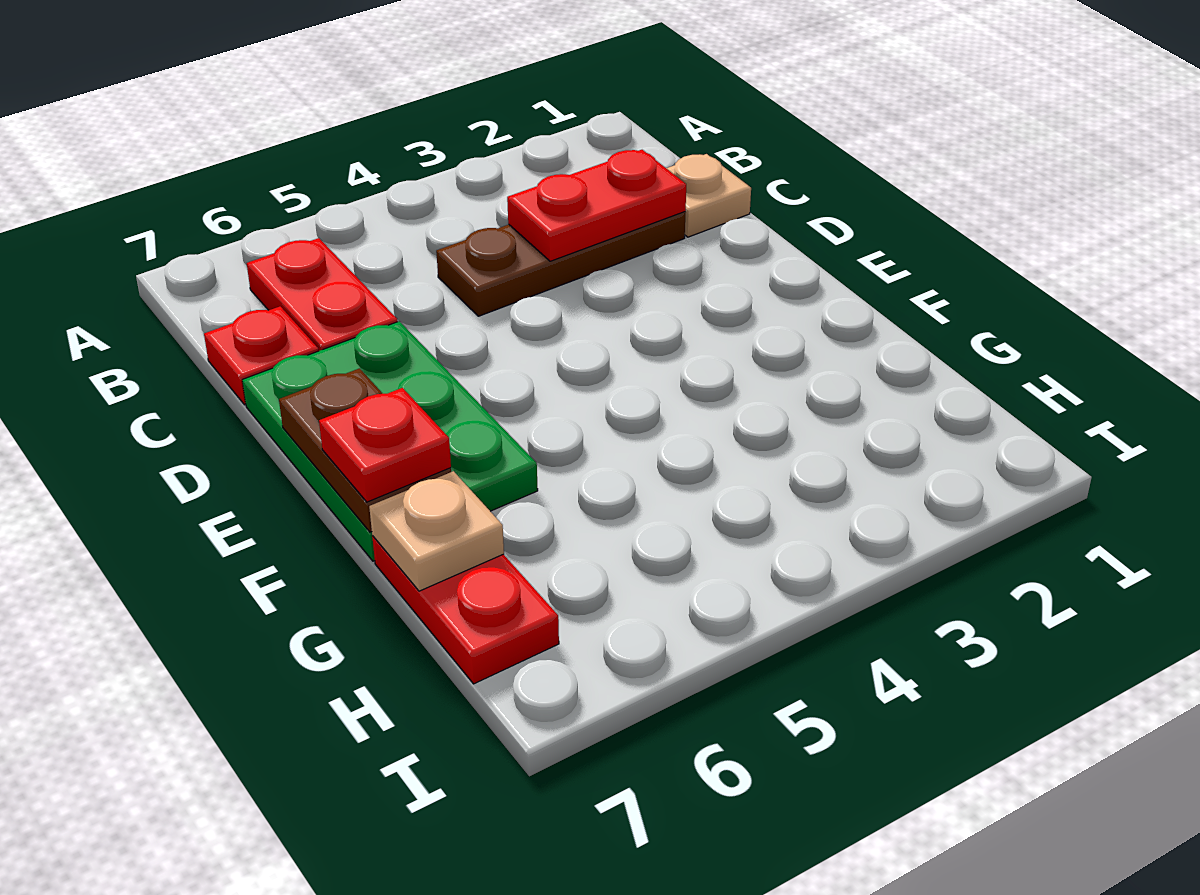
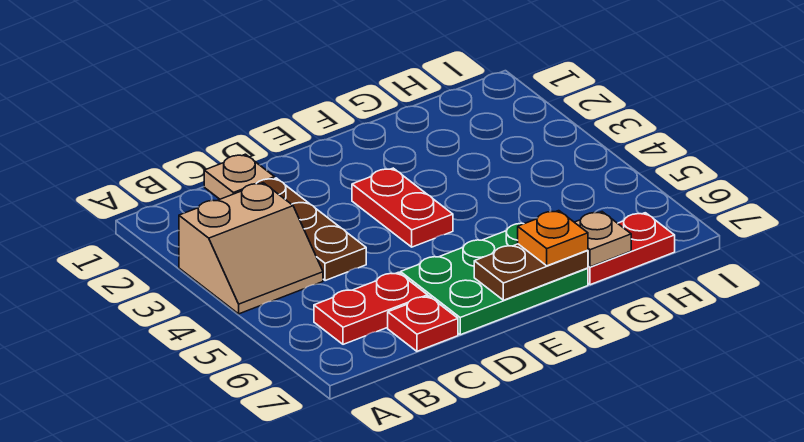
none -> tan slope A3:B4 level 1 top 3
red plate C2:C3 level 2 -> red plate E3:E4 level 1
red plate F7 level 3 -> orange plate F7 level 3

